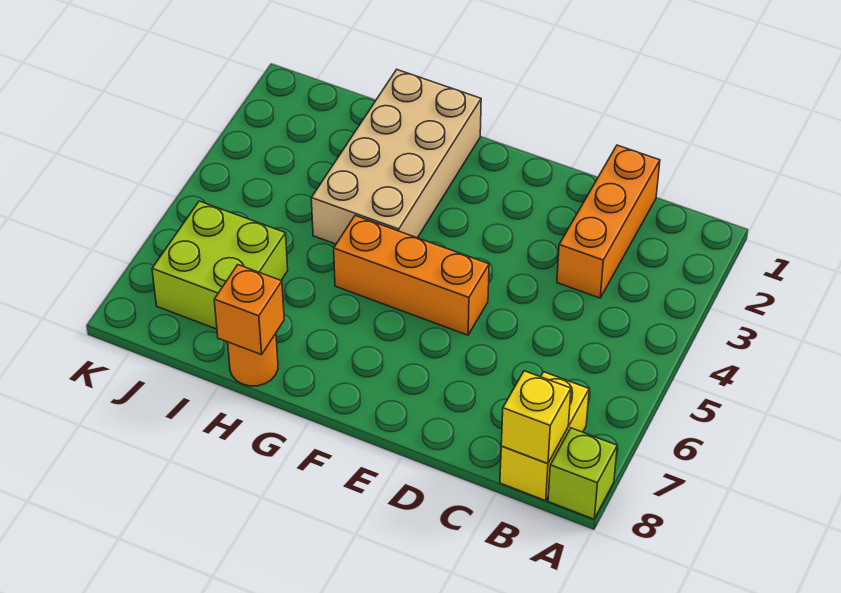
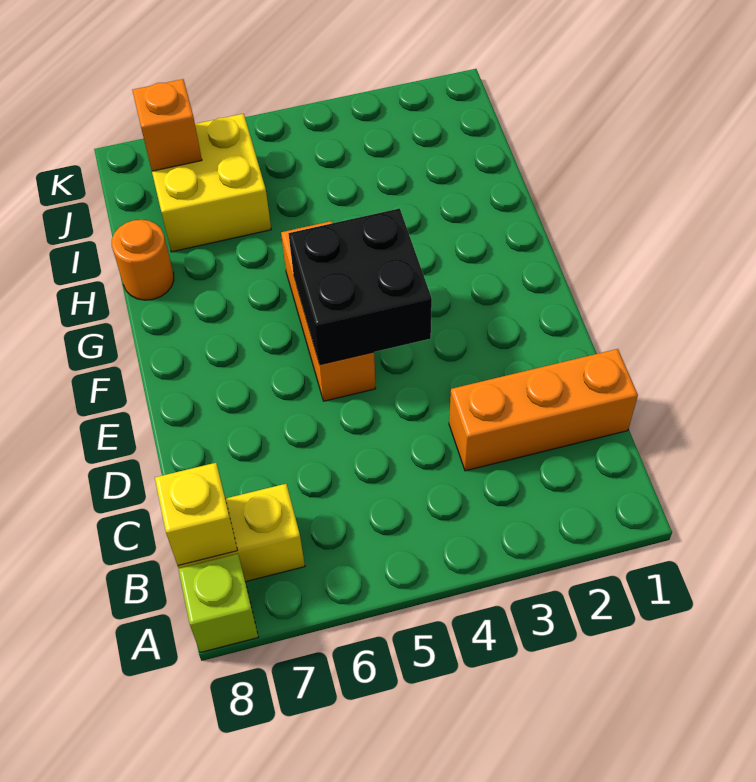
none -> black brick E4:F5 level 2
tan brick G1:H4 level 1 -> none
orange brick H8 level 2 -> orange brick J7 level 2
lime brick I6:J7 level 1 -> yellow brick I6:J7 level 1

